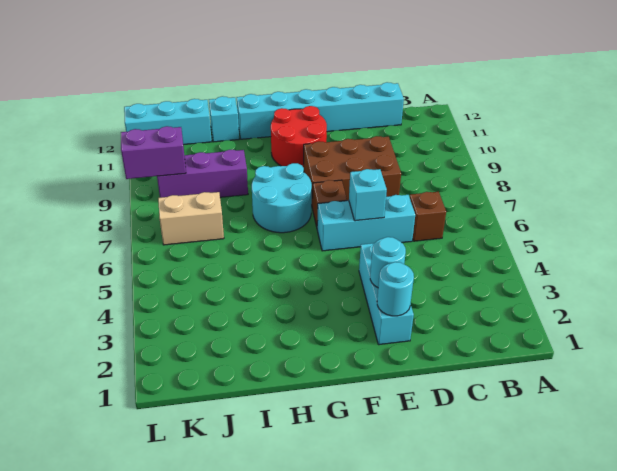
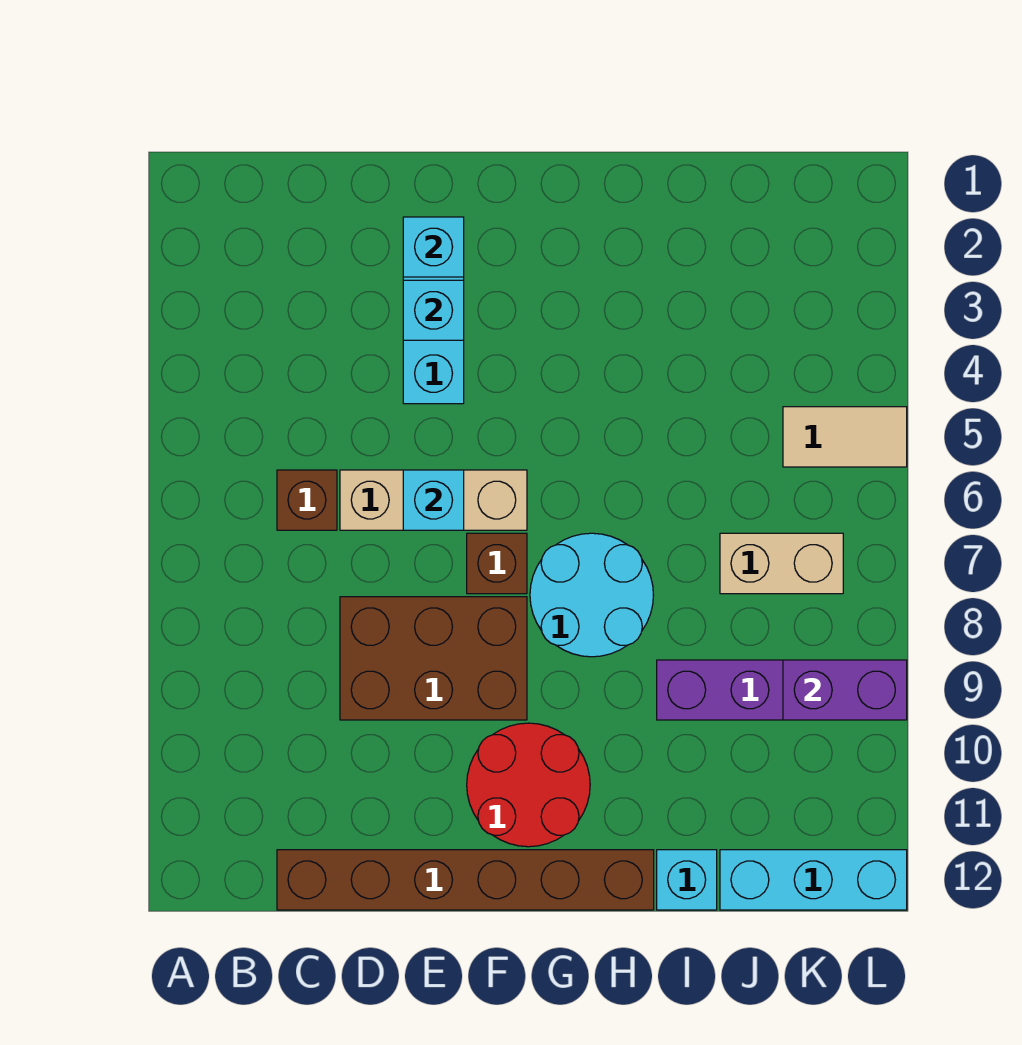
cyan brick C12:H12 level 1 -> brown brick C12:H12 level 1
cyan brick D6:F6 level 1 -> tan brick D6:F6 level 1
cyan round brick E2 level 2 -> cyan brick E2 level 2
cyan round brick E3 level 2 -> cyan brick E3 level 2
none -> tan tile K5:L5 level 1

